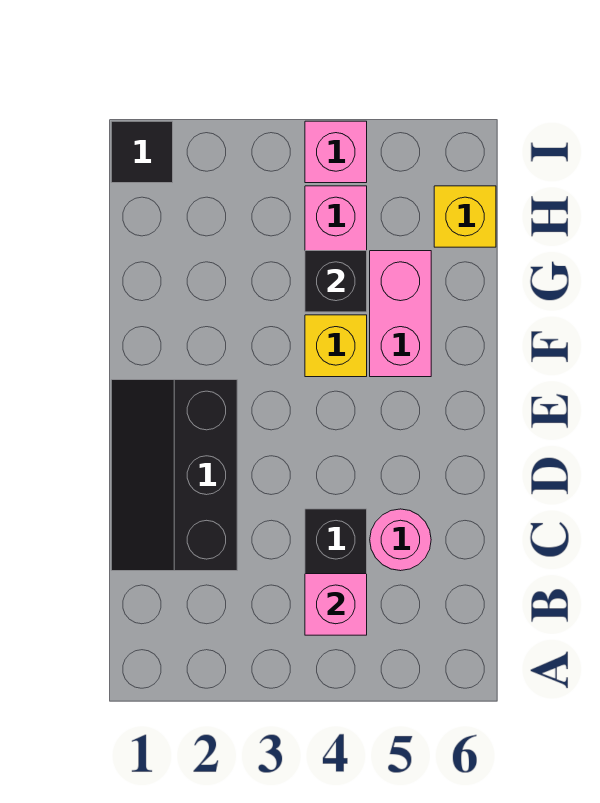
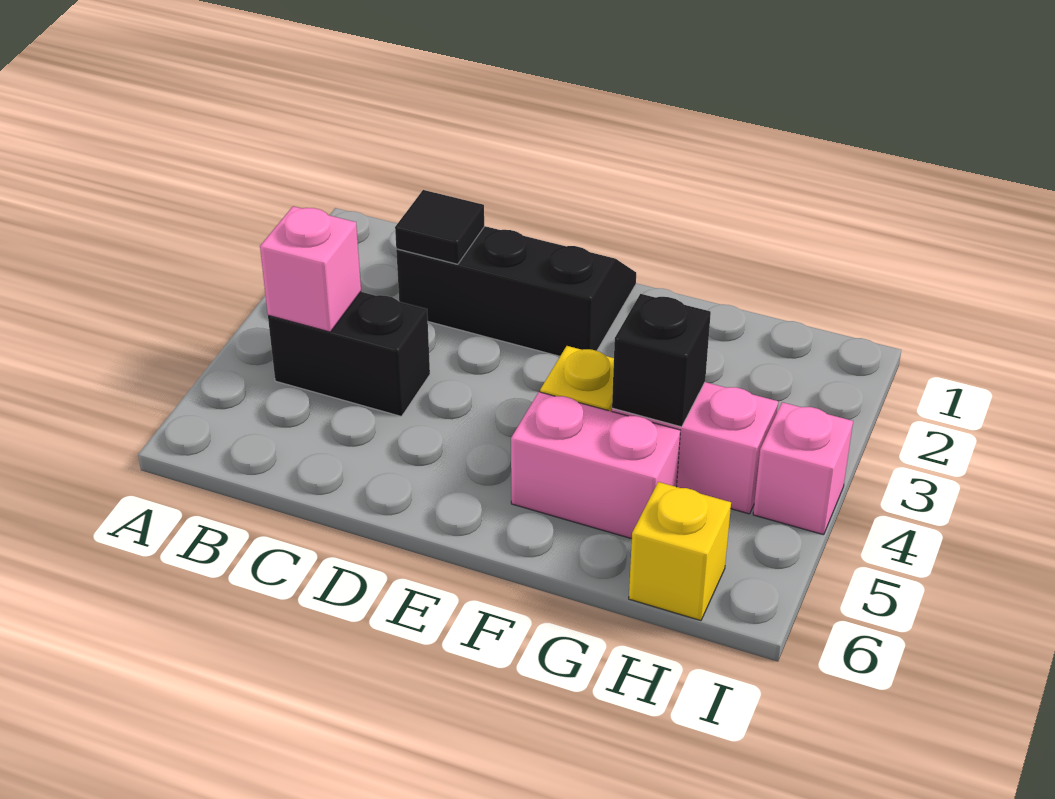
pink round brick C5 level 1 -> none
black tile I1 level 1 -> black tile C2 level 2

